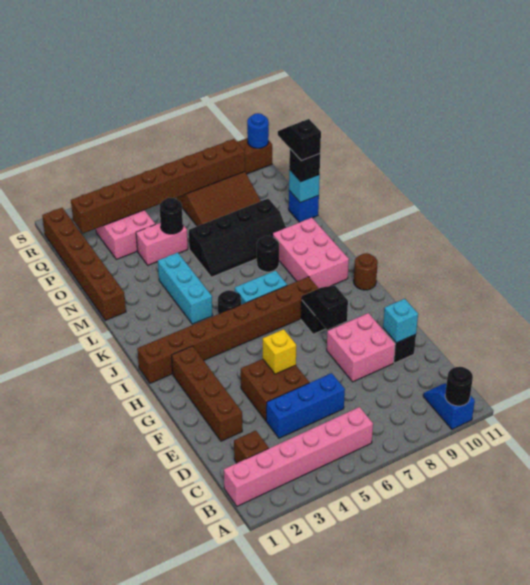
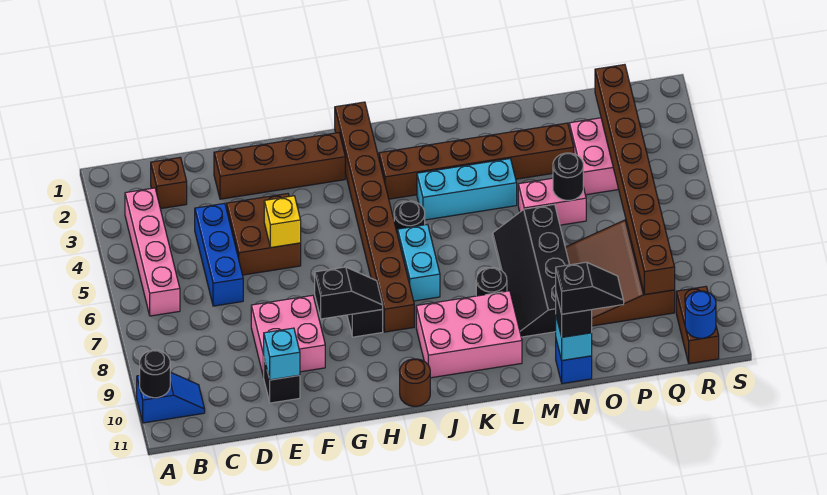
pink brick B1:B6 level 1 -> pink brick B3:B6 level 1
brown brick M1:R1 level 1 -> brown brick J3:O3 level 1
pink brick O4:O5 level 1 -> pink brick N5:O5 level 1

